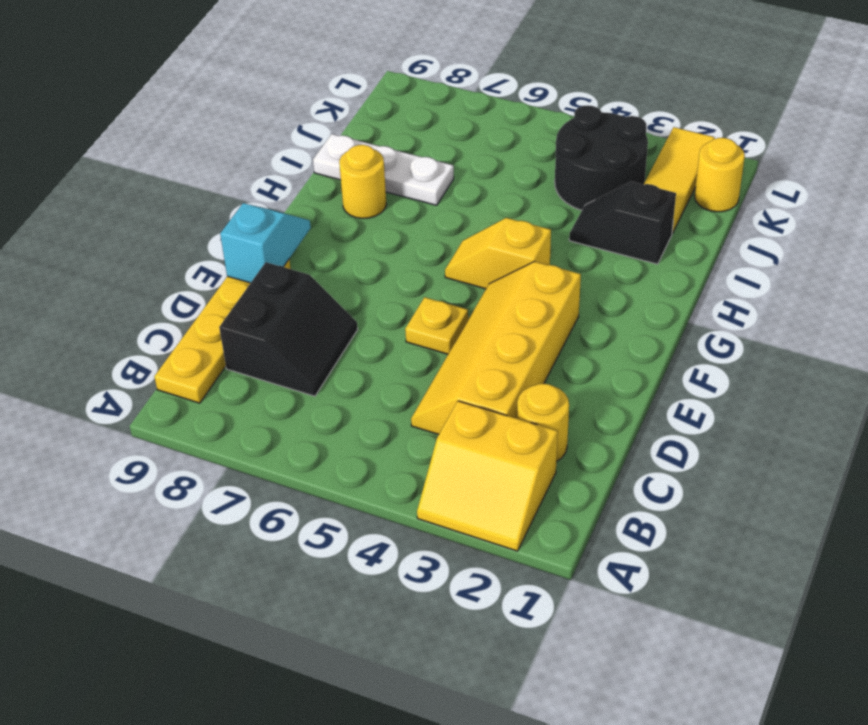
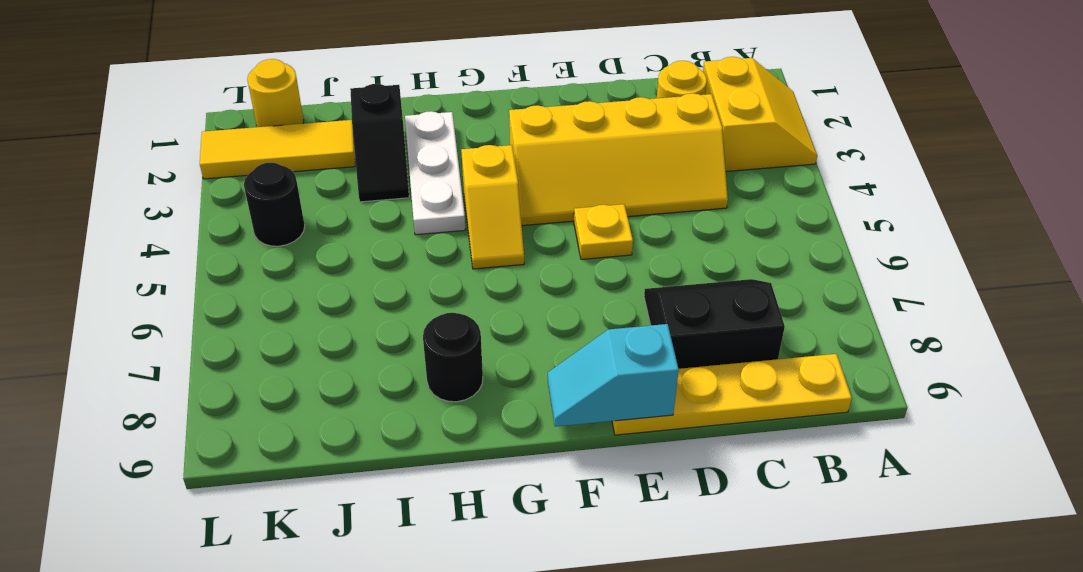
yellow round brick H8 level 1 -> black round brick H8 level 1
white plate I7:I9 level 1 -> white plate H2:H4 level 1
black round brick J3:K4 level 1 -> black round brick K4 level 1

